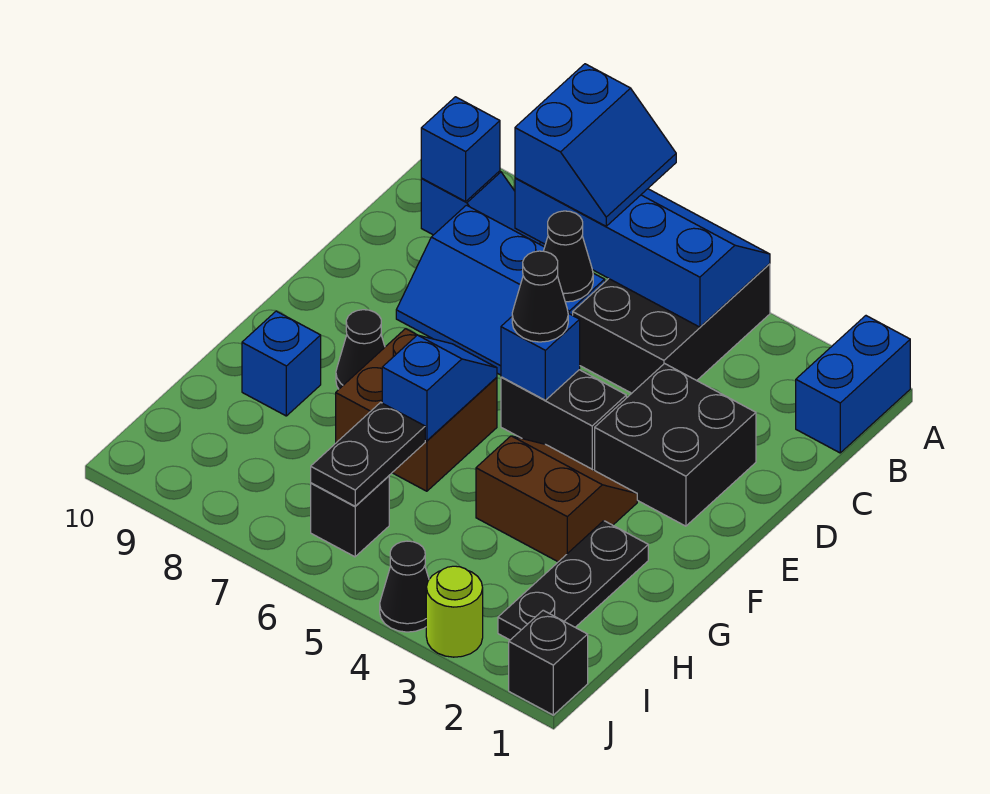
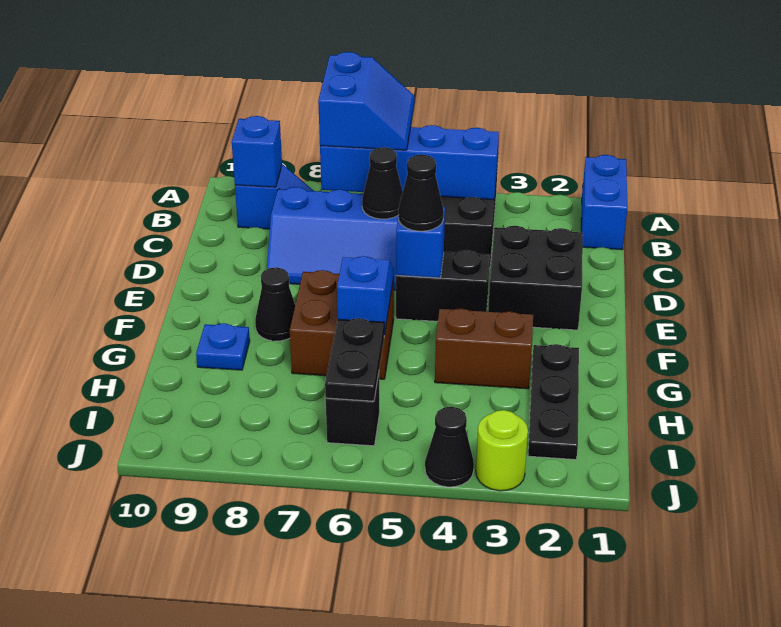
blue brick G9 level 1 -> blue plate G9 level 1
black brick J1 level 1 -> none

